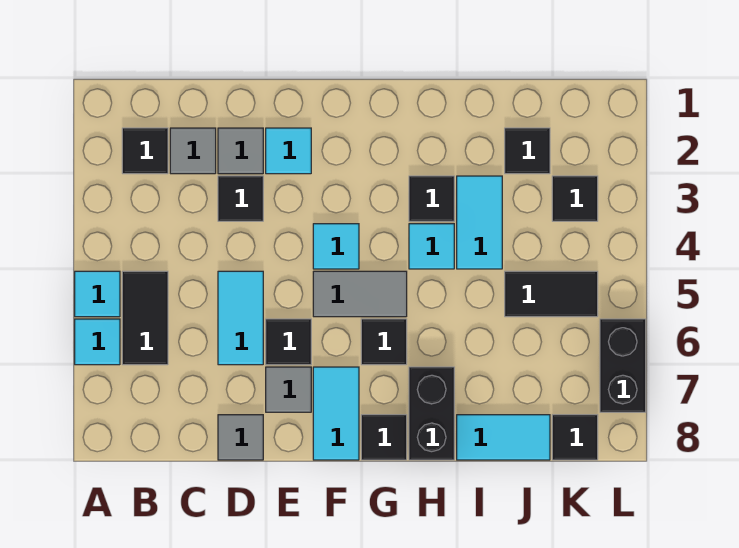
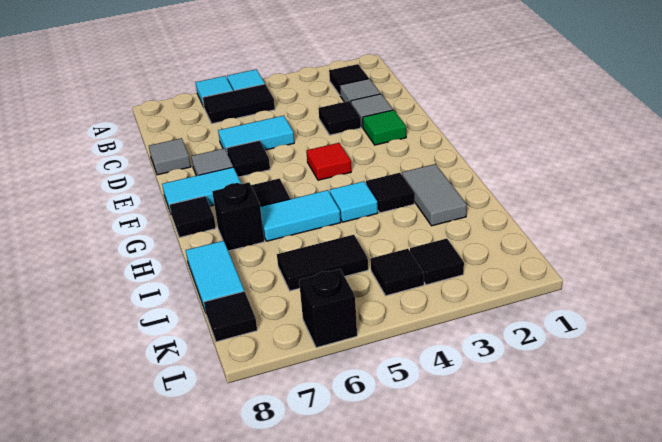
cyan tile E2 level 1 -> green tile E2 level 1
cyan tile F4 level 1 -> red tile F4 level 1
grey tile F5:G5 level 1 -> grey tile H2:I2 level 1
black brick H7:H8 level 1 -> black brick H7 level 1
cyan tile I3:I4 level 1 -> cyan tile H5:H6 level 1
black tile J2 level 1 -> black tile K4 level 1
black tile J5:K5 level 1 -> black tile J5:J6 level 1
black brick L6:L7 level 1 -> black brick L6 level 1

